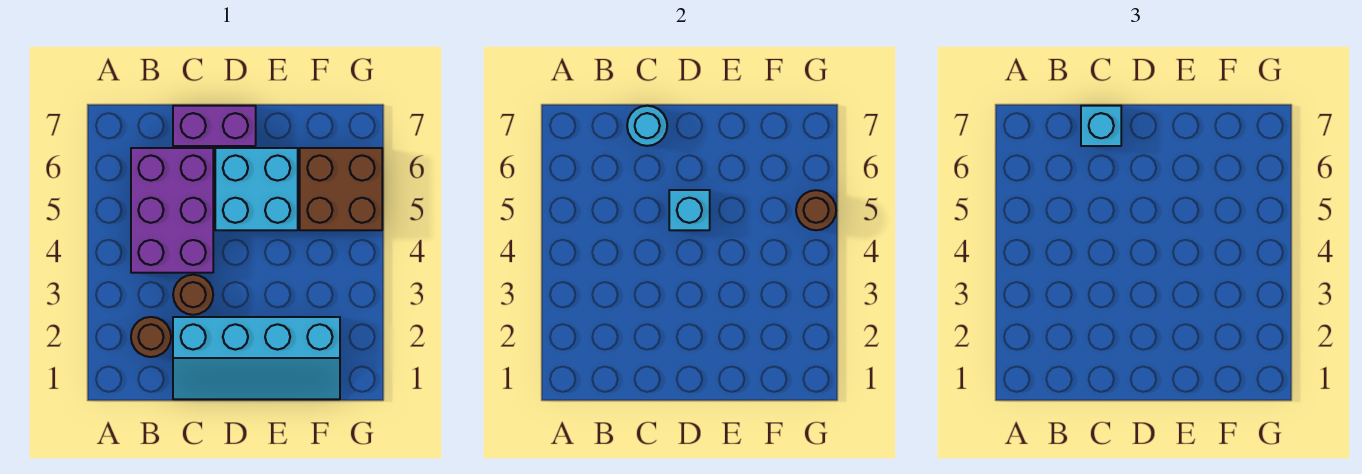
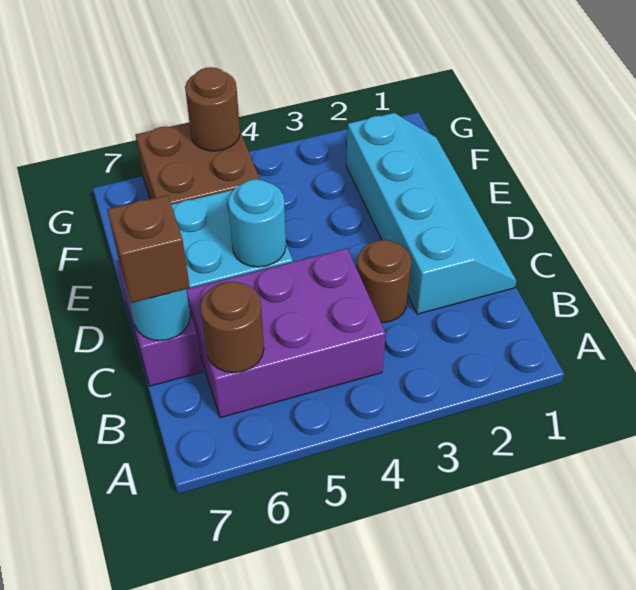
brown round brick B2 level 1 -> brown round brick B6 level 2
cyan brick C7 level 3 -> brown brick C7 level 3
cyan brick D5 level 2 -> cyan round brick D5 level 2

